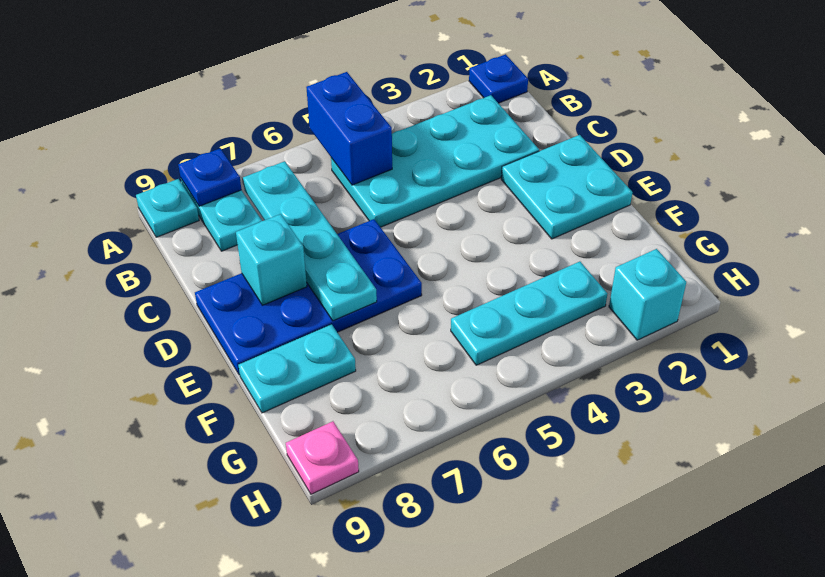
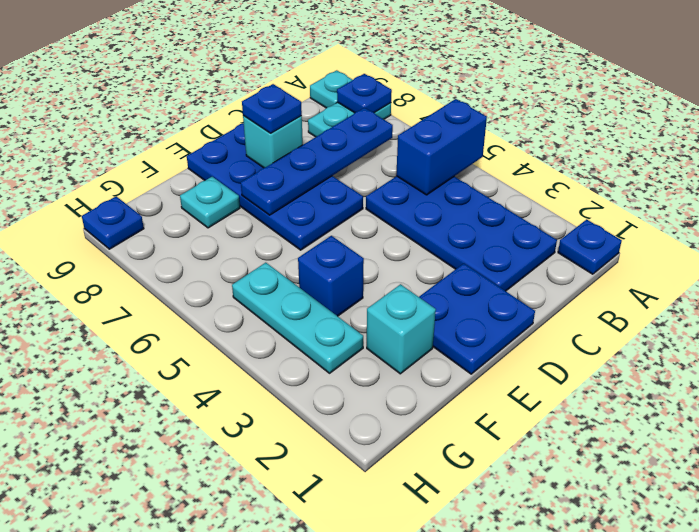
cyan plate B2:C5 level 1 -> blue plate B2:C5 level 1
cyan plate B7:E7 level 2 -> blue plate B7:E7 level 2
cyan plate D1:E2 level 1 -> blue plate D1:E2 level 1
none -> blue plate D8 level 3
none -> blue brick F4 level 1
cyan plate F8:F9 level 1 -> cyan plate F8 level 1
cyan brick H2 level 1 -> cyan brick F2 level 1
pink plate H9 level 1 -> blue plate H9 level 1

